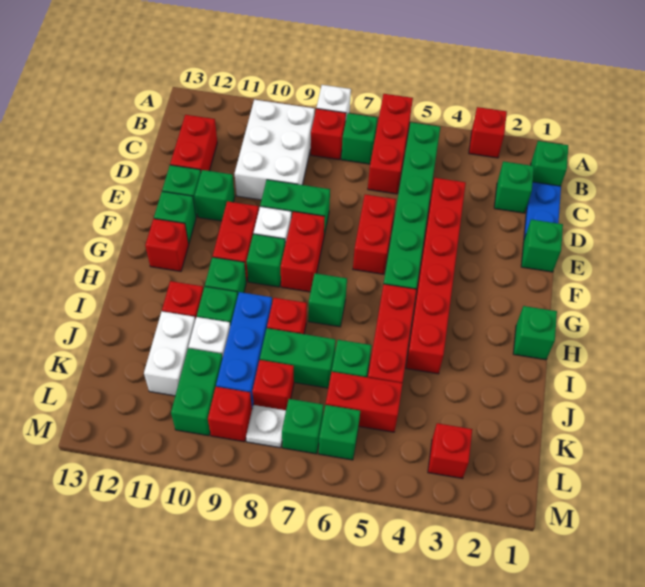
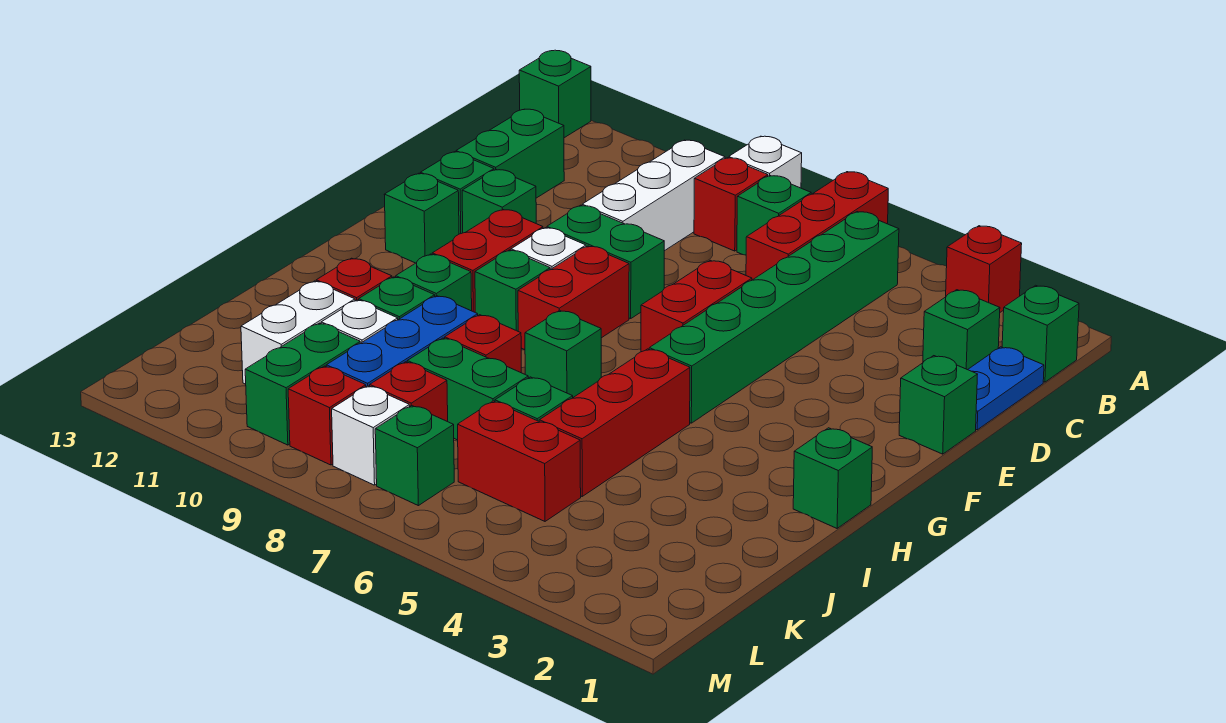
white brick B9:D10 level 1 -> white brick B9:D9 level 1
red brick C12:D12 level 1 -> green brick C12:D12 level 1
red brick D4:I4 level 1 -> none
red brick G12 level 1 -> none
red brick L3 level 1 -> none
green brick L6 level 1 -> green brick A13 level 1
white plate L8 level 1 -> white brick L8 level 1

